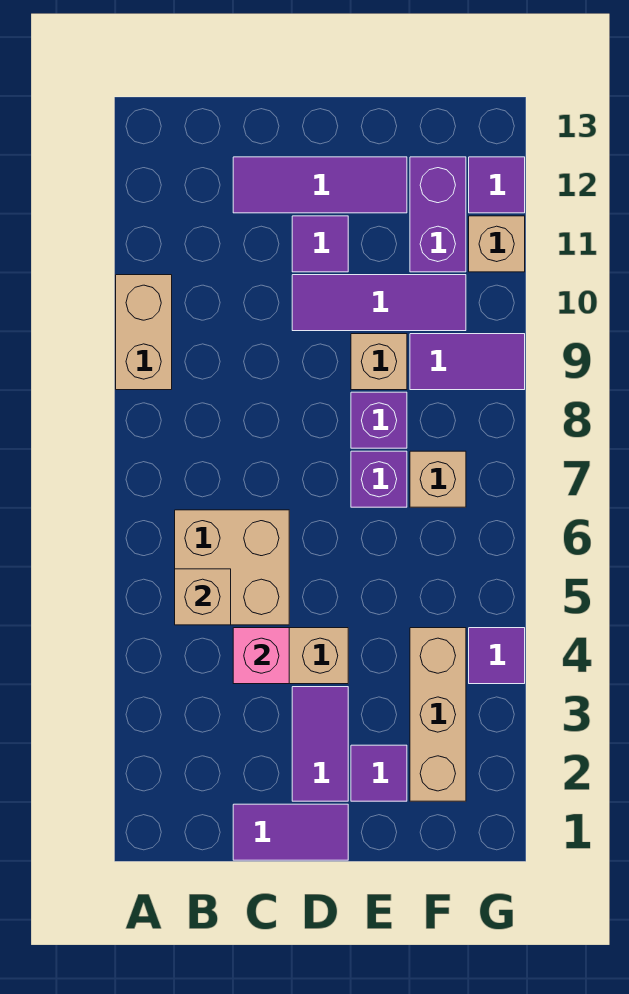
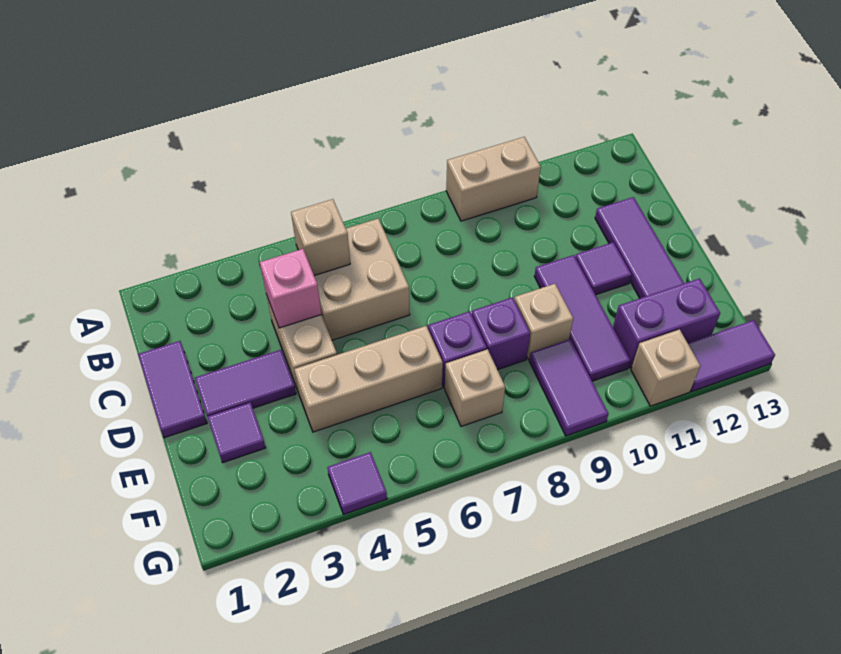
tan brick F2:F4 level 1 -> tan brick E4:E6 level 1
purple tile G12 level 1 -> purple tile G12:G13 level 1

